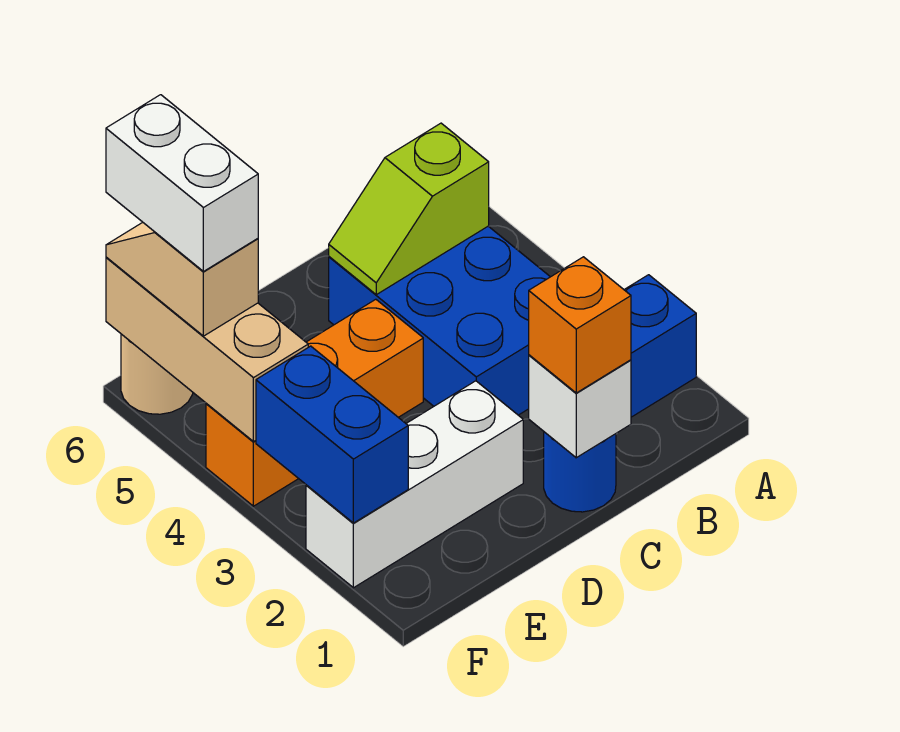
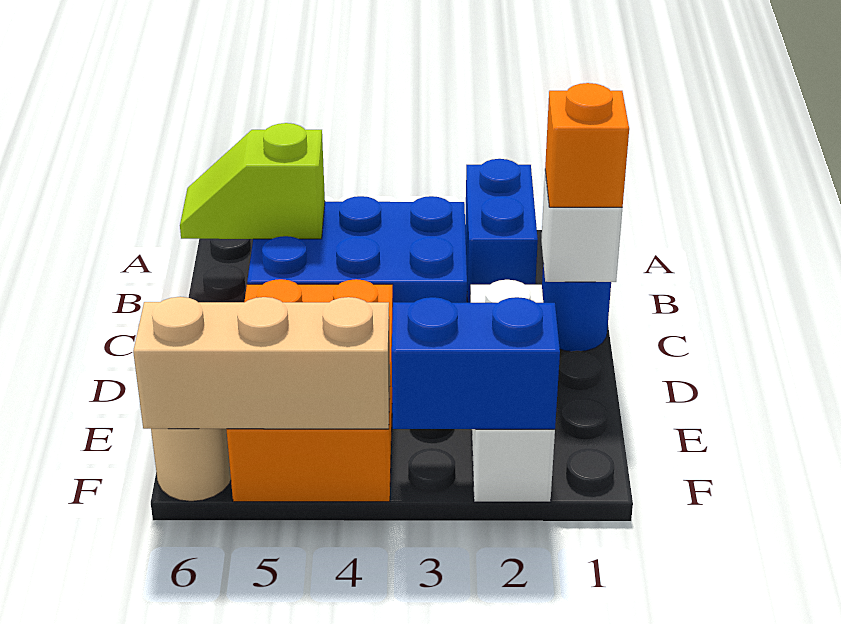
lime slope B5:C5 level 2 top B -> lime slope B5:B6 level 2 top 5
orange brick D4:F4 level 1 -> orange brick D4:F5 level 1
tan slope F5:F6 level 3 top 5 -> none
white brick F5:F6 level 4 -> none

